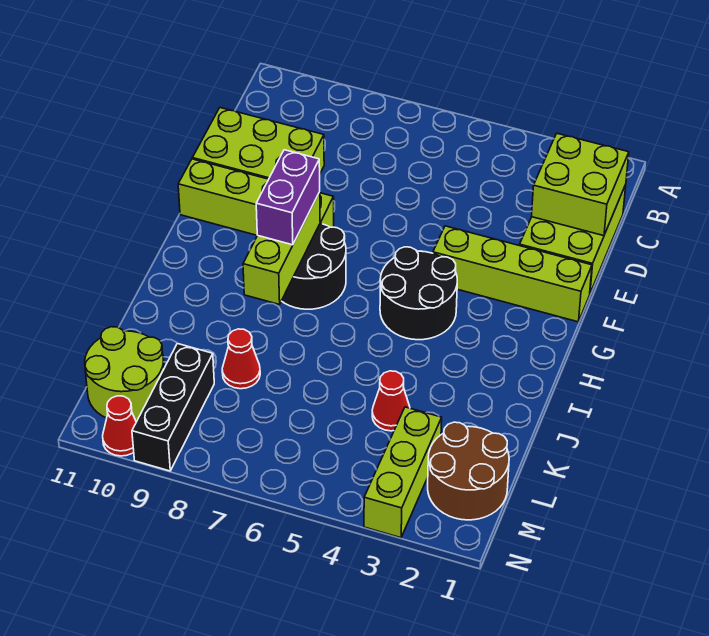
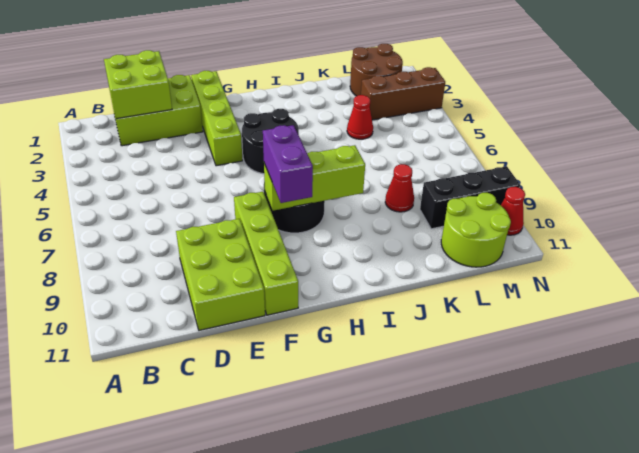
purple brick G8:H8 level 3 -> purple brick G8:G9 level 3
lime brick L3:N3 level 1 -> brown brick L3:N3 level 1

